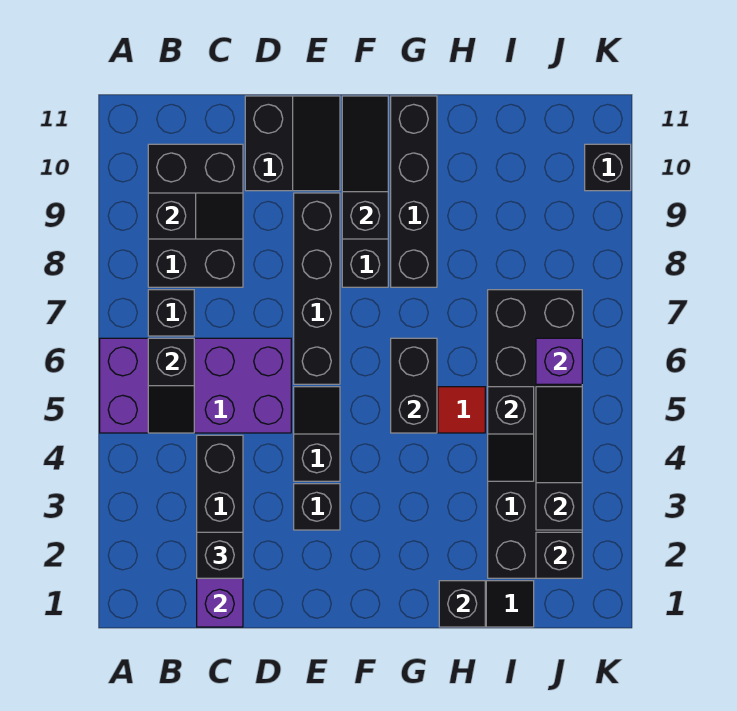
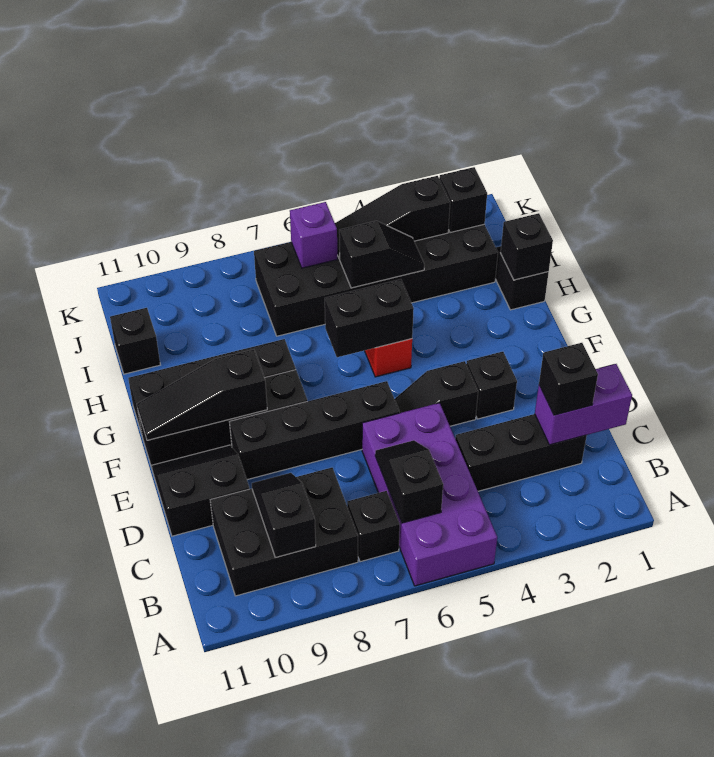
black slope B5:B6 level 2 top 6 -> black slope B6:C6 level 2 top B
black brick K10 level 1 -> black brick I11 level 1

